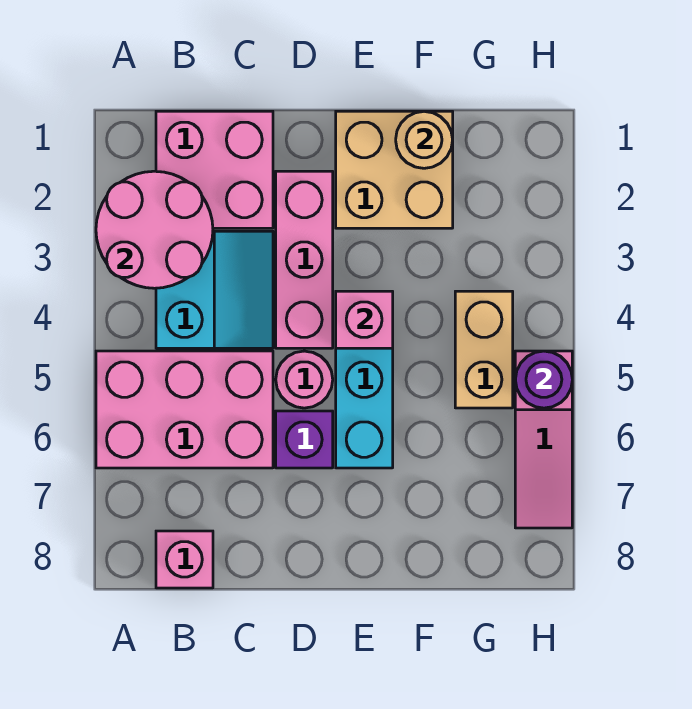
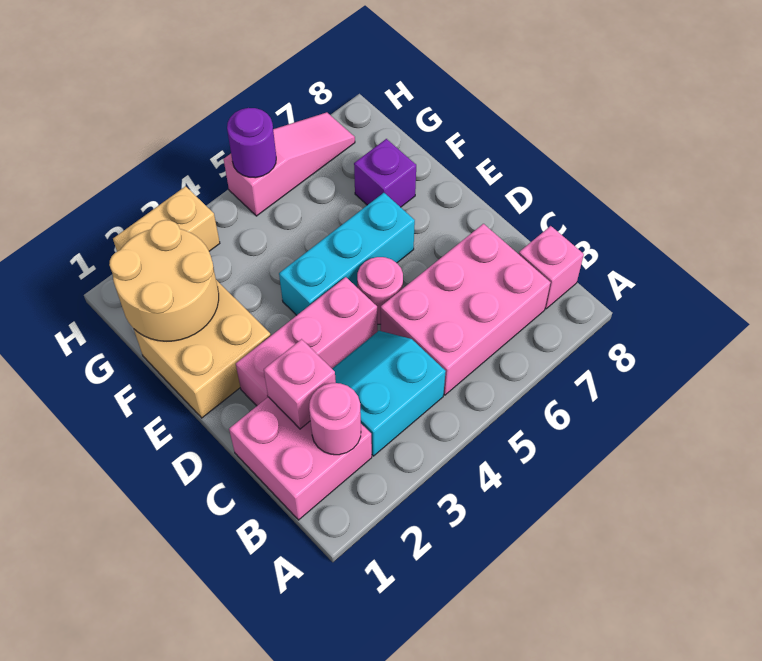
pink round brick A2:B3 level 2 -> pink round brick B2 level 2
pink brick A5:C6 level 1 -> pink brick B5:C7 level 1
purple brick D6 level 1 -> purple brick F7 level 1
pink brick E4 level 2 -> pink brick C2 level 2
tan round brick F1 level 2 -> tan round brick F1:G2 level 2
tan brick G4:G5 level 1 -> tan brick H2:H3 level 1

